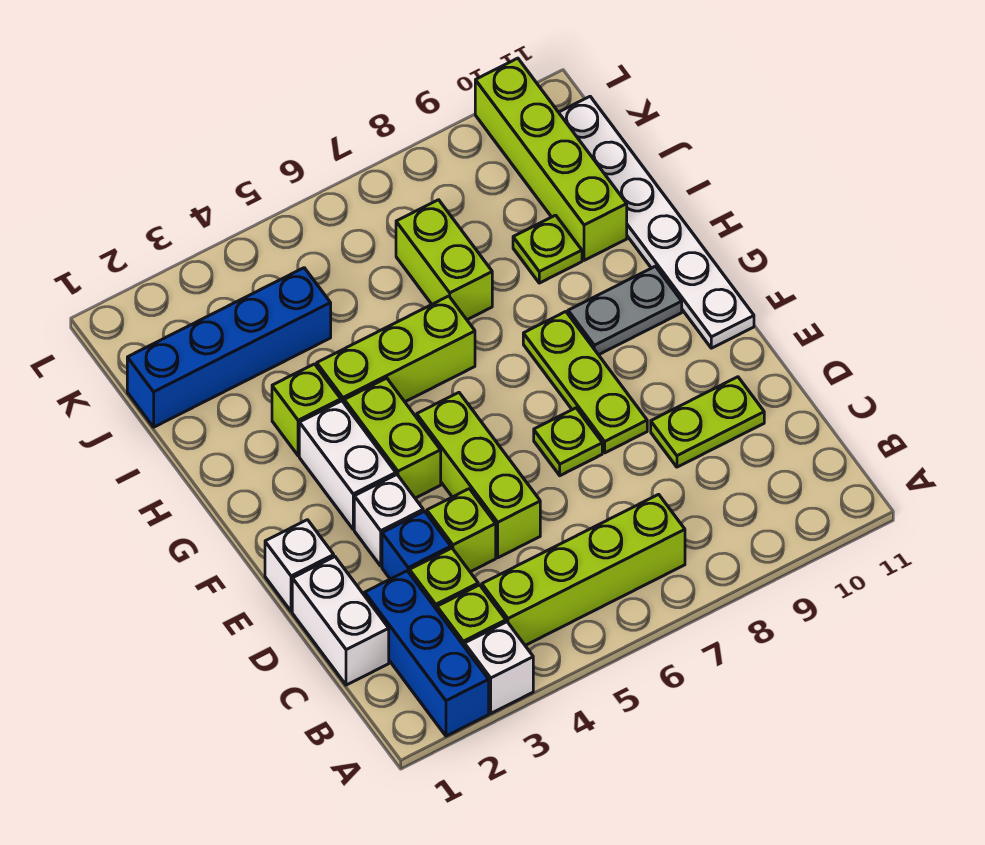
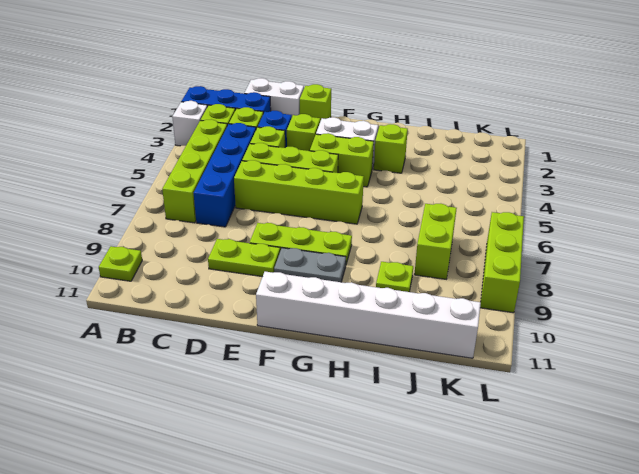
lime plate D9:D10 level 1 -> lime plate D9:E9 level 1
white brick E1 level 1 -> lime brick E1 level 1
white brick E3 level 1 -> lime brick E3 level 1
lime plate E7 level 1 -> lime plate A10 level 1
white plate F11:K11 level 1 -> white brick F11:K11 level 1
grey plate G9:G10 level 1 -> grey plate F9:G9 level 1
lime brick H4:H6 level 1 -> lime brick L7:L9 level 1
lime brick I7:J7 level 1 -> lime brick J7:J8 level 1
lime brick I10:L10 level 1 -> lime brick D6:G6 level 1
blue brick J1:J4 level 1 -> blue brick C4:C7 level 1

